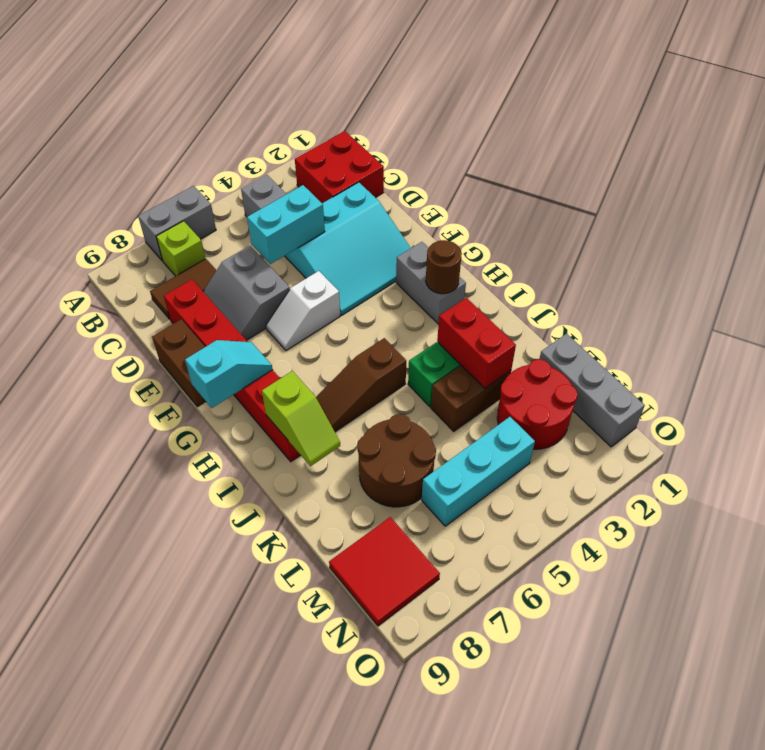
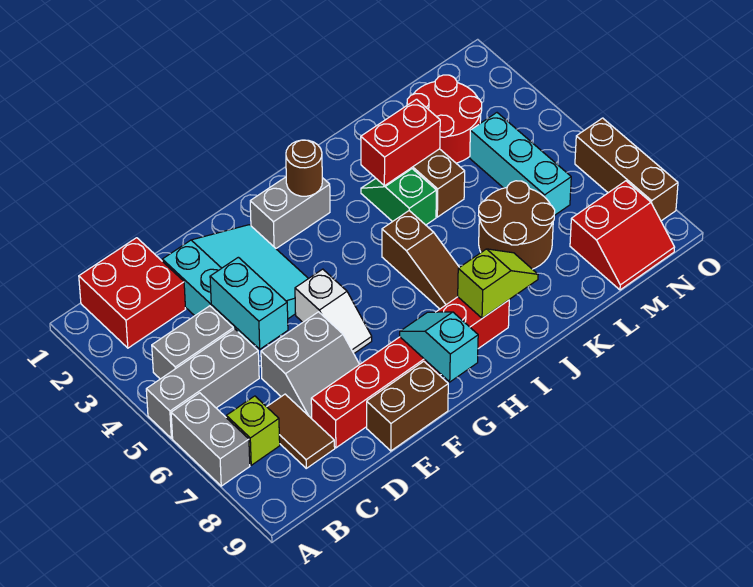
grey brick L1:N1 level 1 -> grey brick A5:C5 level 1
red tile M8:N9 level 1 -> red slope M8:N9 level 1 top 8
none -> brown brick O6:O8 level 1

